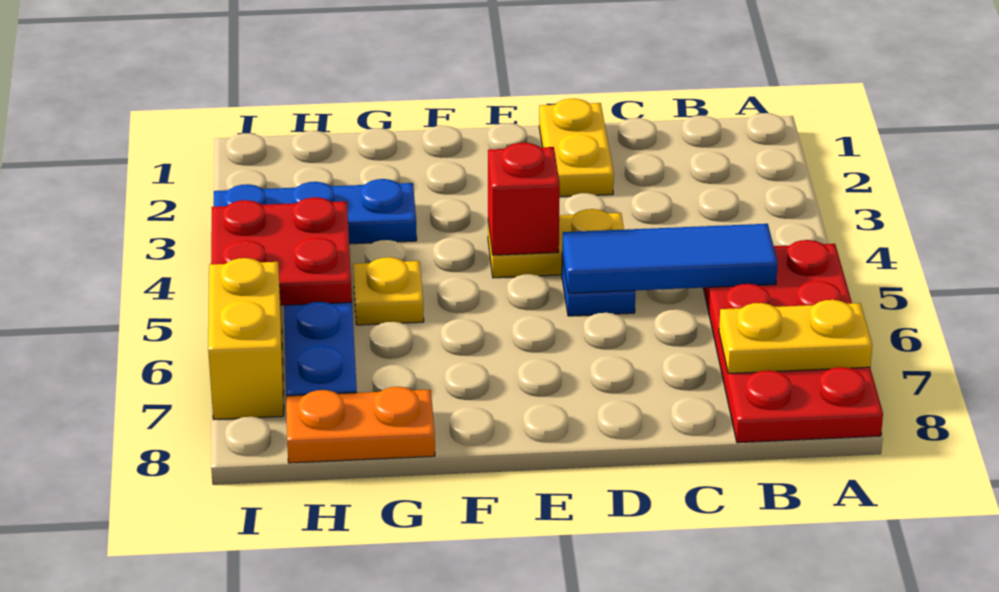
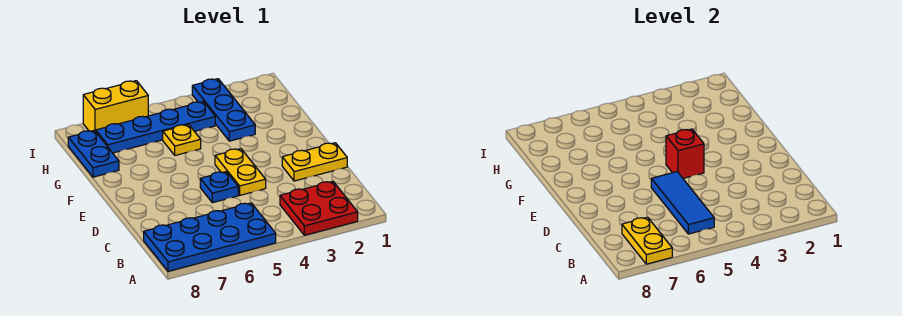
red plate A5:B8 level 1 -> blue plate A5:B8 level 1
orange plate G8:H8 level 1 -> blue plate G8:H8 level 1
red plate H4:I5 level 2 -> red plate A2:B3 level 1

